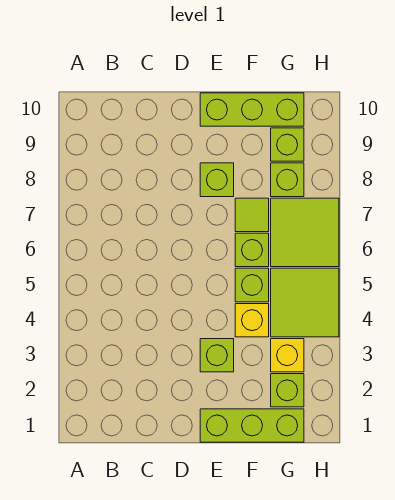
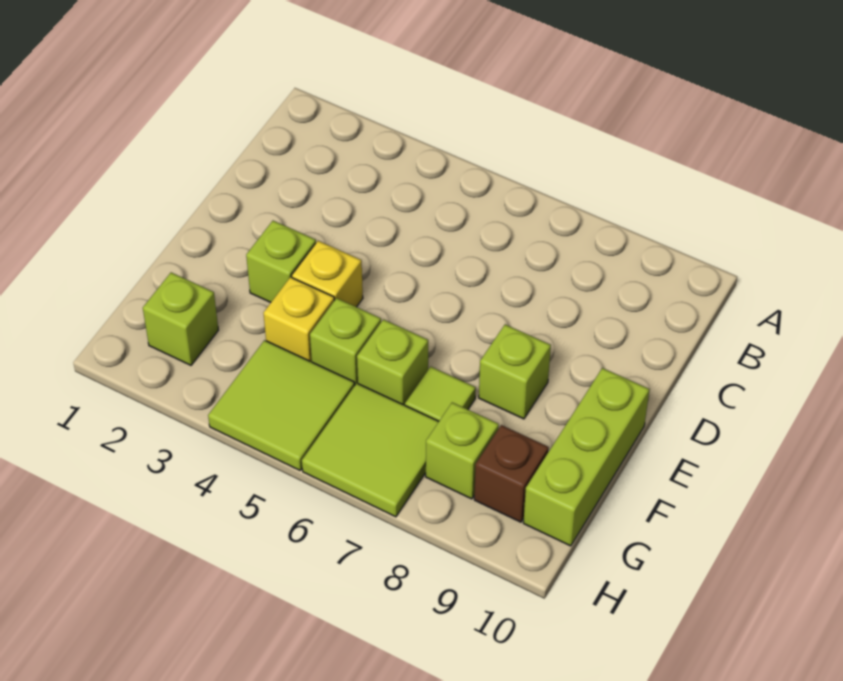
lime brick E1:G1 level 1 -> none
yellow brick G3 level 1 -> yellow brick E4 level 1
lime brick G9 level 1 -> brown brick G9 level 1

